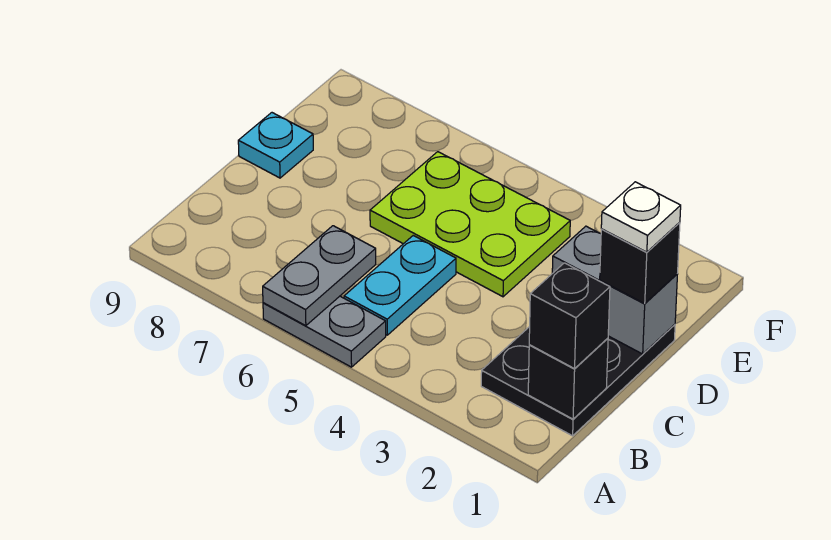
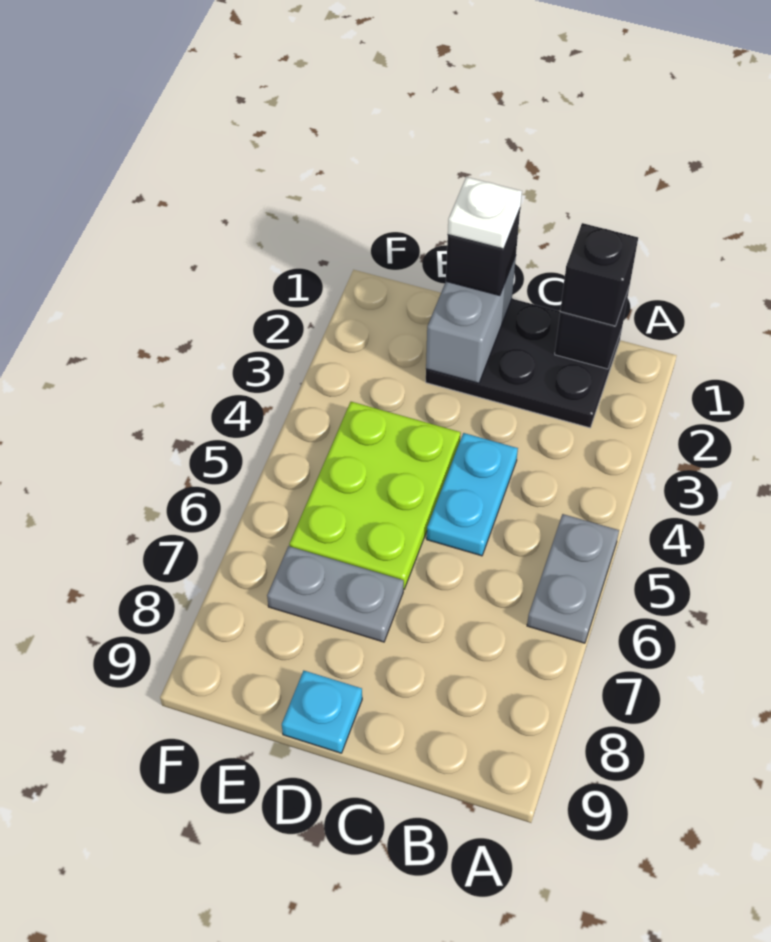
grey plate A6:B6 level 2 -> grey plate D7:E7 level 1
cyan plate B5:C5 level 1 -> cyan plate C4:C5 level 1

